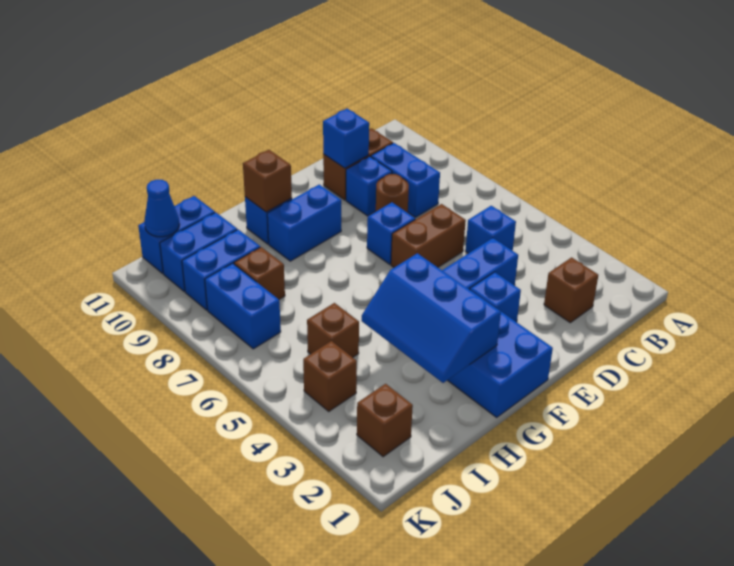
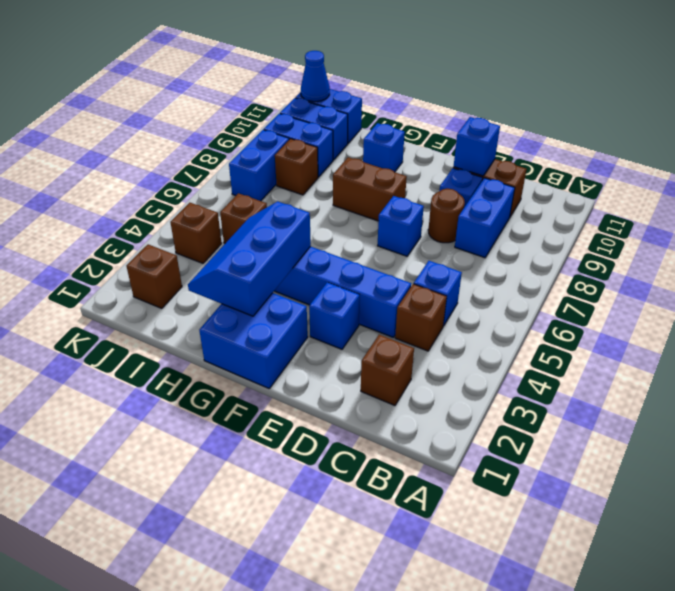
brown brick D6:E6 level 1 -> brown brick F8:G8 level 1
blue brick F9:G9 level 1 -> none
brown brick G10 level 2 -> brown brick C4 level 1

